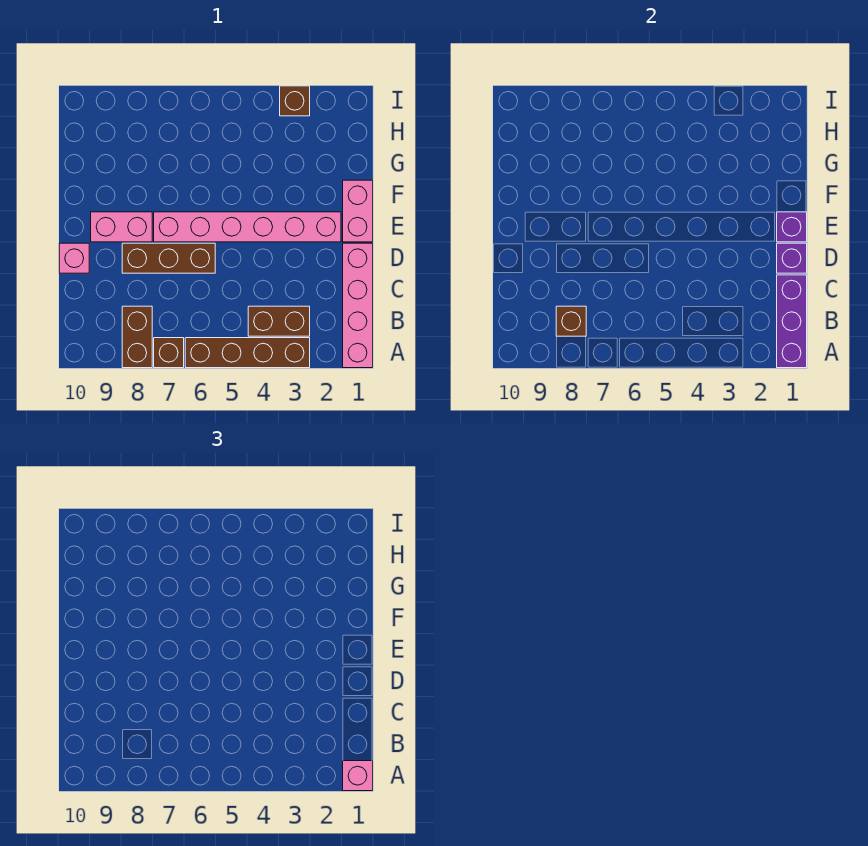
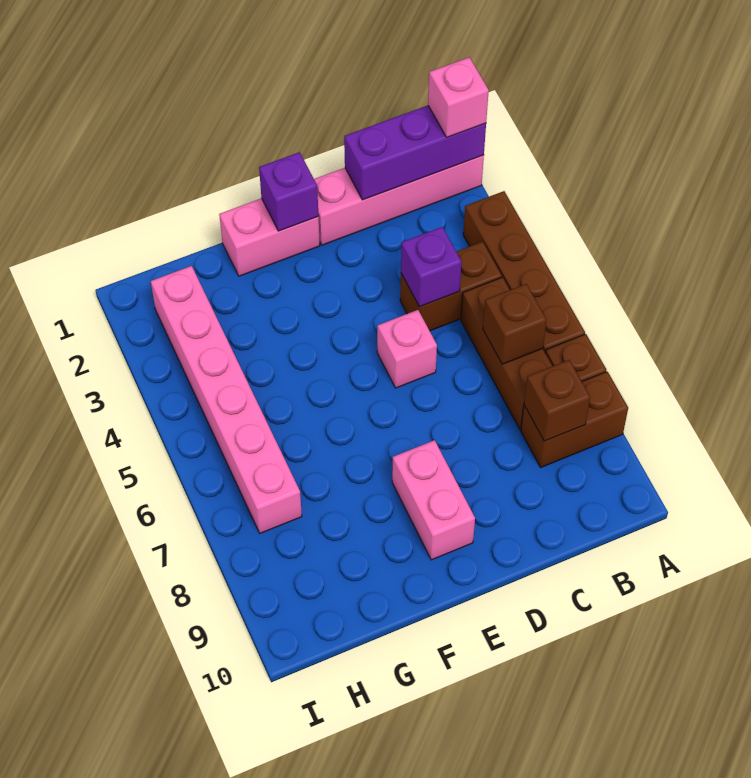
brown brick B3:B4 level 1 -> brown brick B4:C4 level 1
purple brick D1 level 2 -> purple brick C4 level 2
brown brick D6:D8 level 1 -> brown brick B5:B7 level 1
pink brick D10 level 1 -> pink brick D5 level 1
pink brick E2:E7 level 1 -> pink brick H2:H7 level 1
brown brick I3 level 1 -> brown brick B6 level 2

